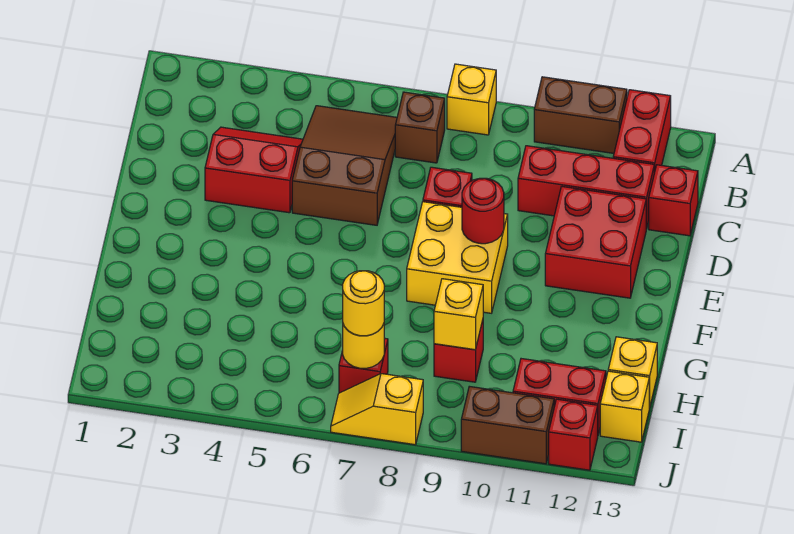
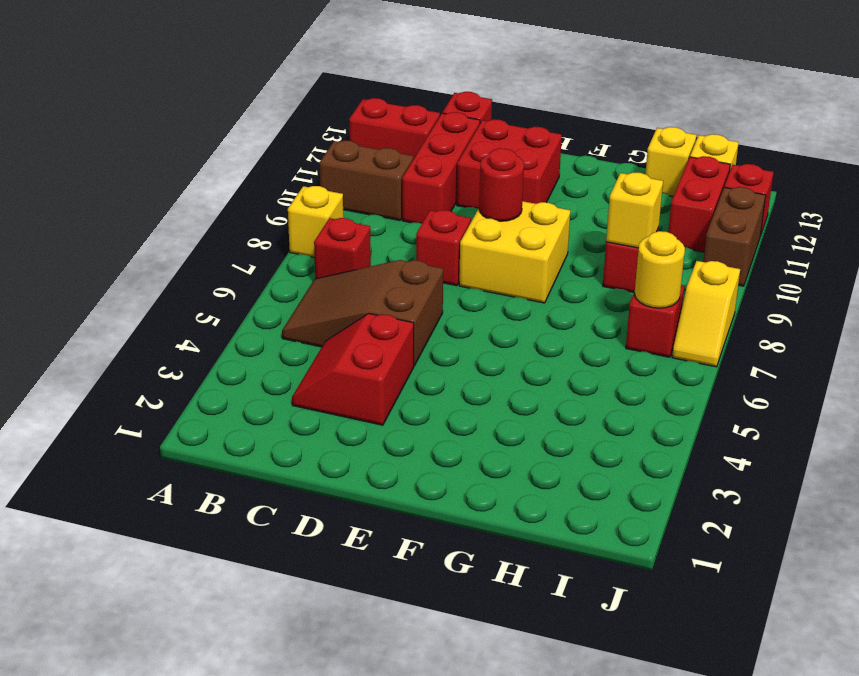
brown brick A10:A11 level 1 -> brown brick A10:B10 level 1
brown brick B7 level 1 -> red brick B7 level 1
yellow round brick I7 level 3 -> none

